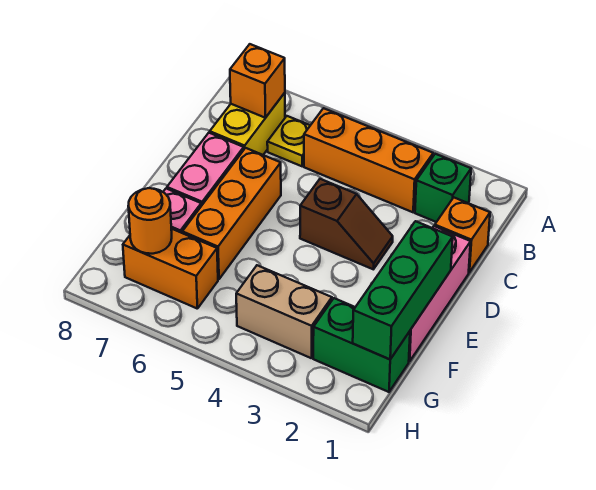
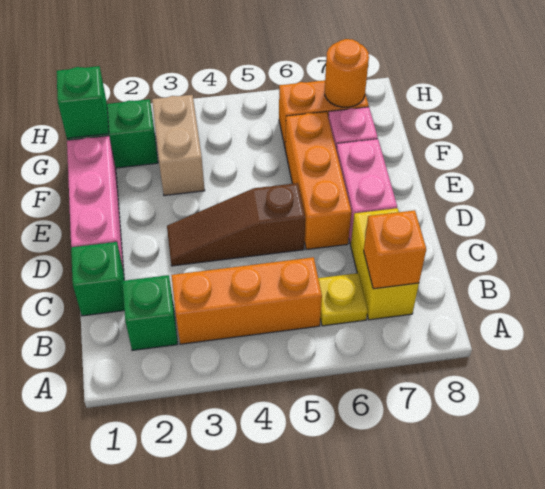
orange brick C1 level 1 -> green brick C1 level 1
brown slope D3:D4 level 1 top 4 -> brown slope D3:D5 level 1 top 5
green brick E1:G1 level 2 -> green brick G1 level 2
tan brick G3:G4 level 1 -> tan brick F3:G3 level 1

